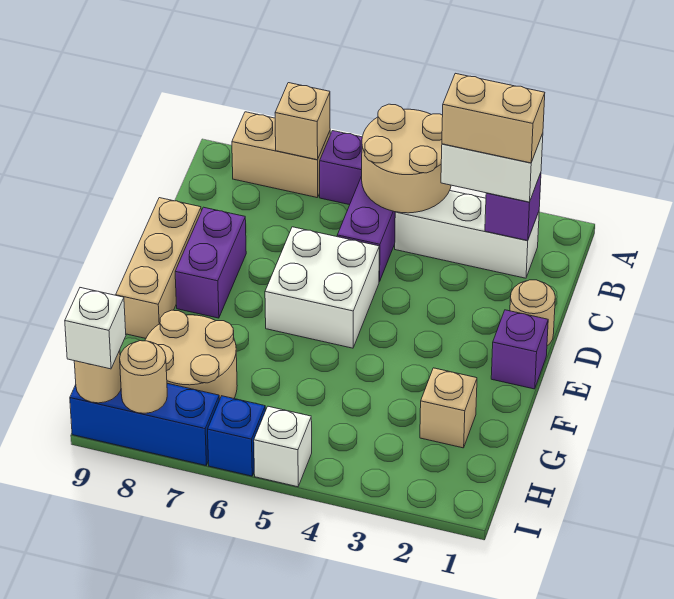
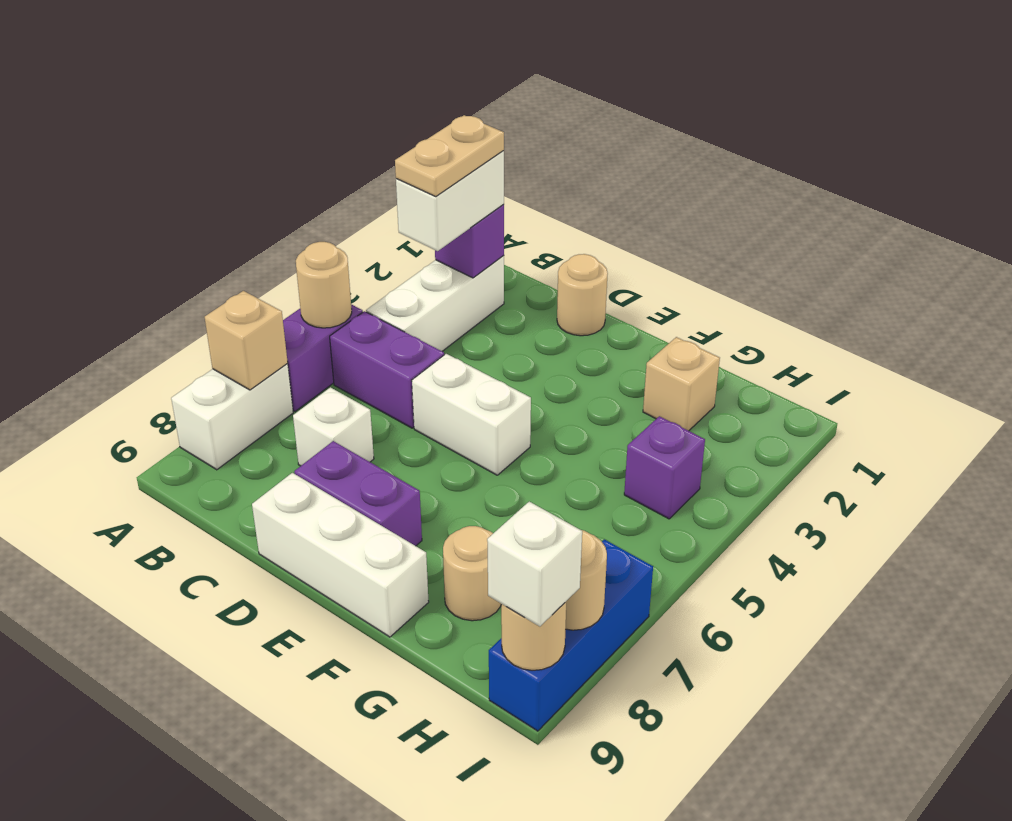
tan round brick A4:B5 level 2 -> tan round brick A5 level 2
tan brick A7:A8 level 1 -> white brick A7:A8 level 1
tan brick B2:B3 level 4 -> tan plate B2:B3 level 4
white brick D5:E6 level 1 -> white brick D5:E5 level 1
tan brick D9:F9 level 1 -> white brick D9:F9 level 1
purple brick E1 level 1 -> purple brick H4 level 1
tan round brick G7:H8 level 1 -> tan round brick G8 level 1
white brick I5 level 1 -> white brick C7 level 1
blue brick I6 level 1 -> none

